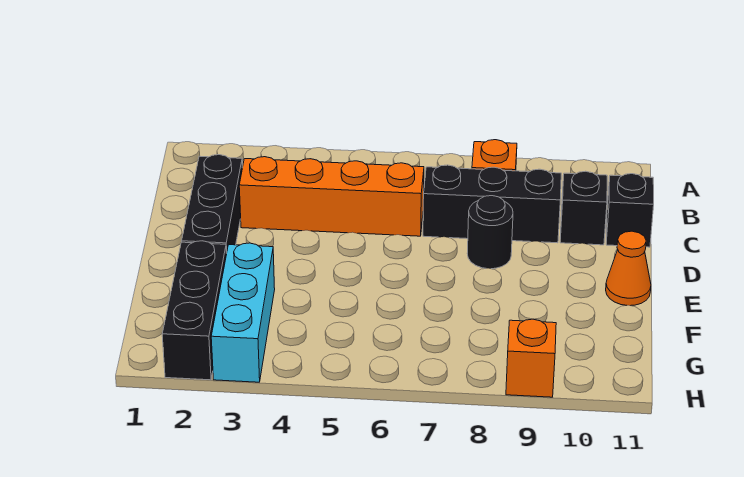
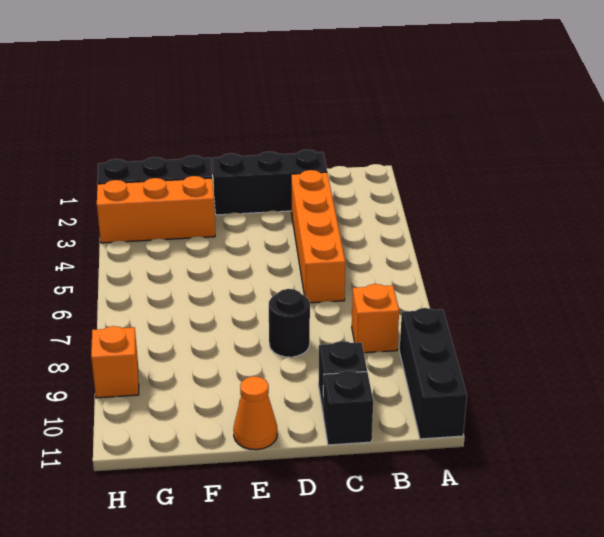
black brick C7:C9 level 1 -> black brick A9:A11 level 1
cyan brick F3:H3 level 1 -> orange brick F3:H3 level 1

